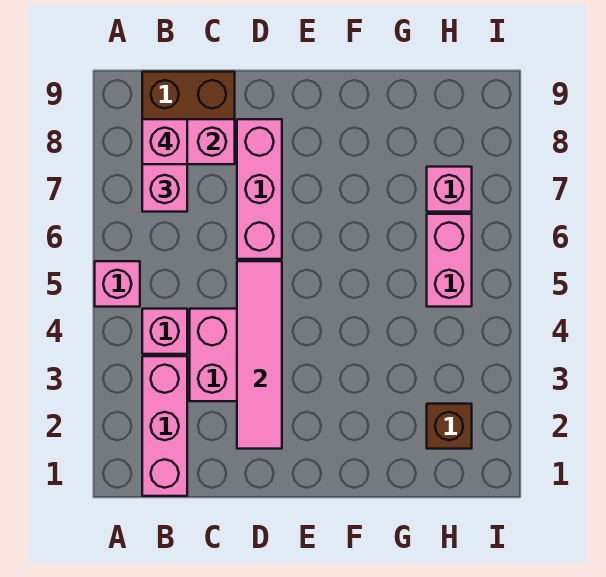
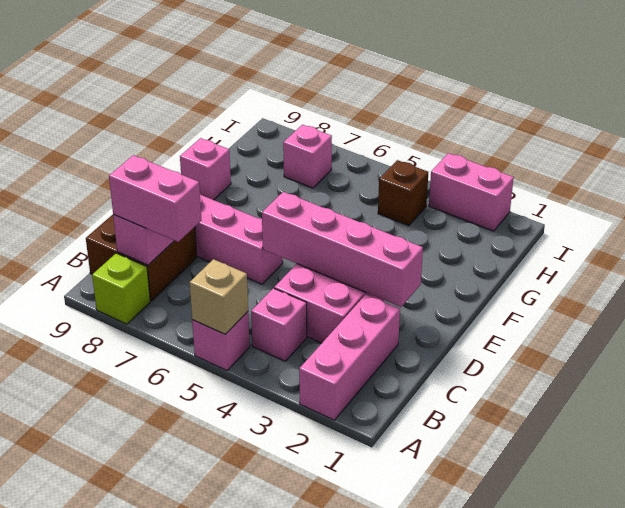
none -> tan brick A5 level 2
none -> lime brick A8 level 1
pink brick B1:B3 level 1 -> pink brick A2:C2 level 1
pink brick B8 level 4 -> pink brick F9 level 1
pink tile D2:D5 level 2 -> pink brick D2:D5 level 2
brown brick H2 level 1 -> brown brick H4 level 1
pink brick H5:H6 level 1 -> pink brick I2:I3 level 1

